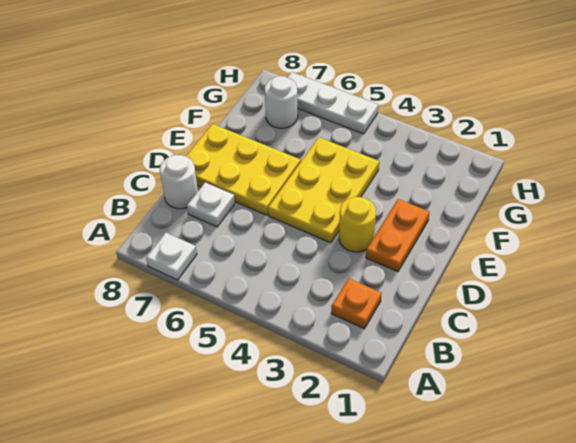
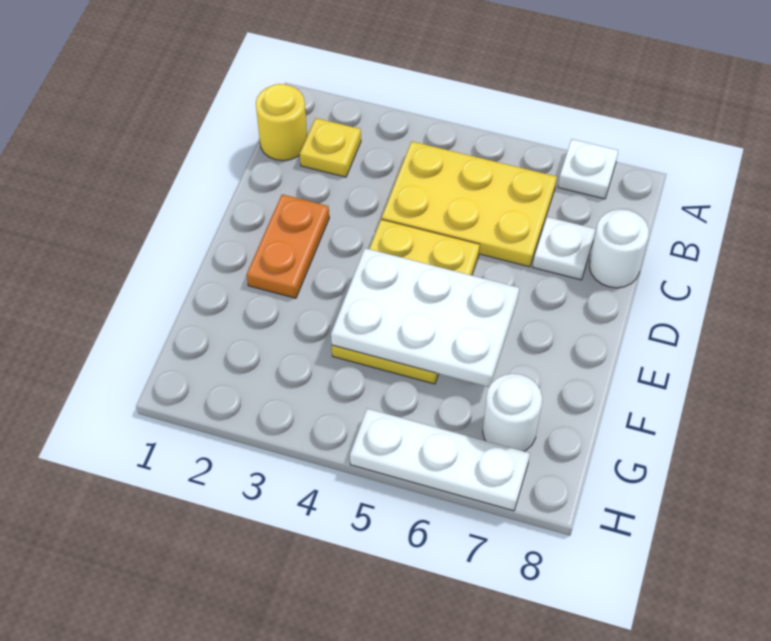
orange plate B2 level 1 -> yellow plate B2 level 1
yellow round brick D3 level 1 -> yellow round brick B1 level 1
yellow plate D6:E8 level 1 -> yellow plate B4:C6 level 1
none -> white plate E4:F6 level 2

